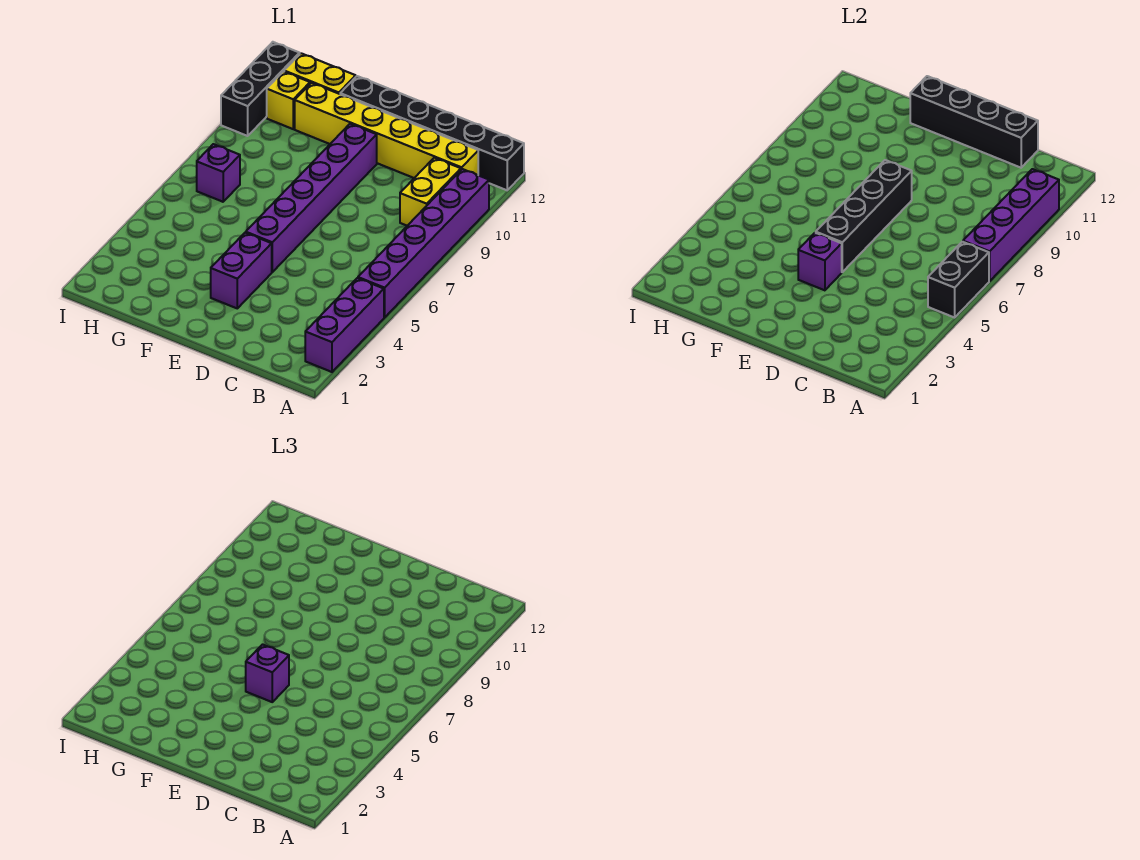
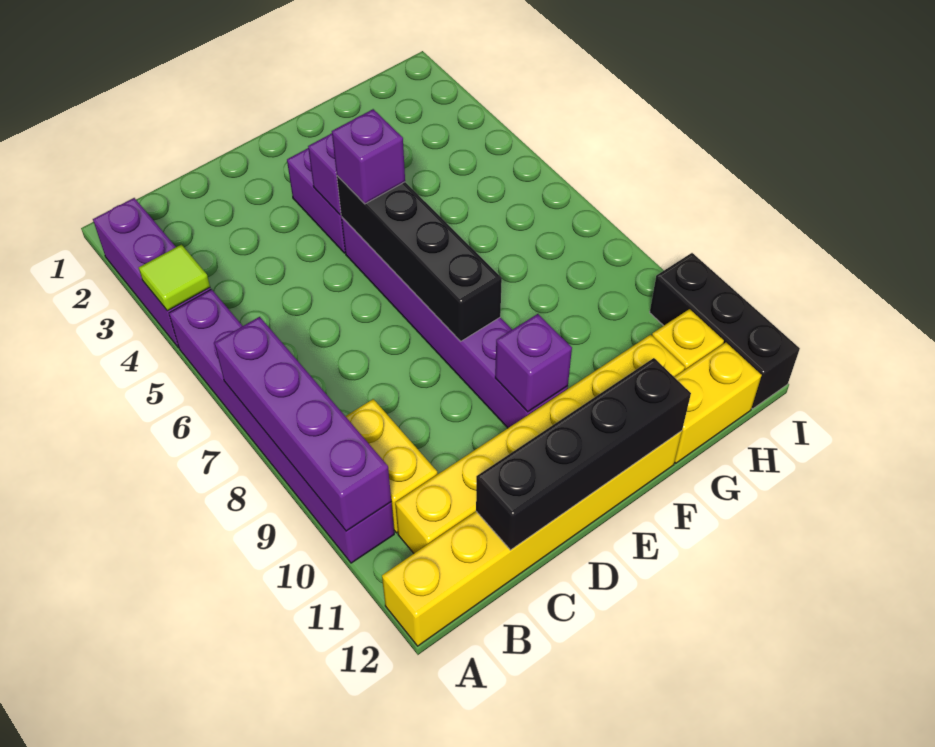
none -> lime tile A4 level 2
black brick A5:A6 level 2 -> none
black brick A12:F12 level 1 -> yellow brick A12:F12 level 1
purple brick H7 level 1 -> purple brick E10 level 2

